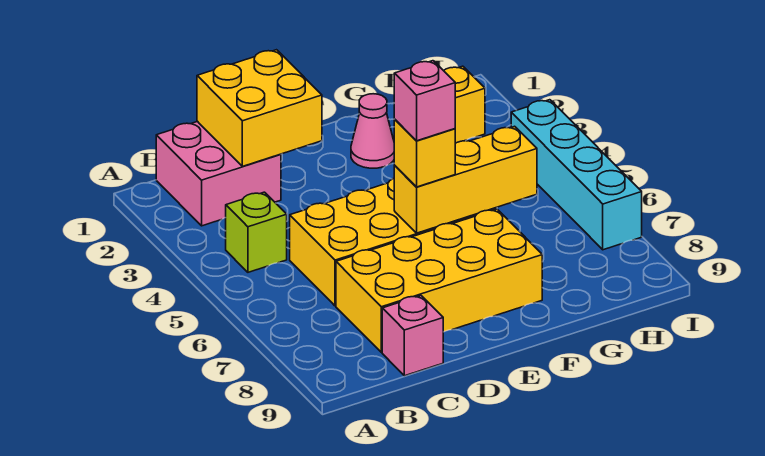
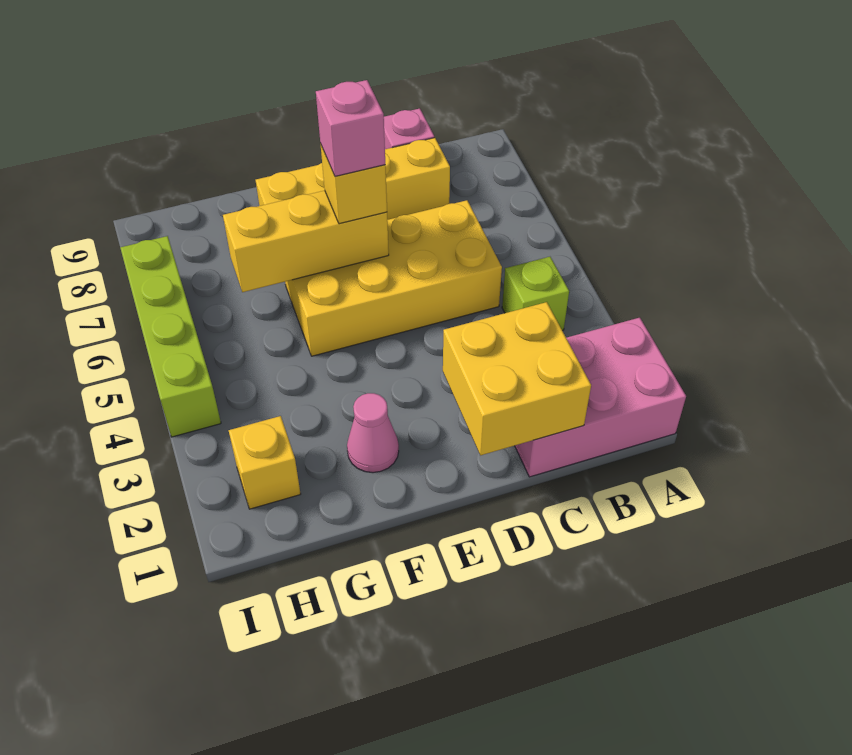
pink brick B1:C2 level 1 -> pink brick A1:C2 level 1
yellow brick C7:F8 level 1 -> yellow brick C8:F8 level 1
cyan brick I4:I7 level 1 -> lime brick I4:I7 level 1

